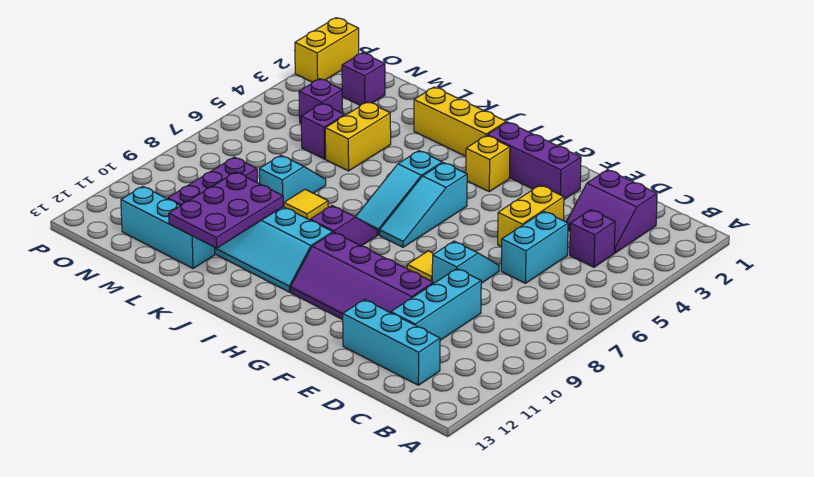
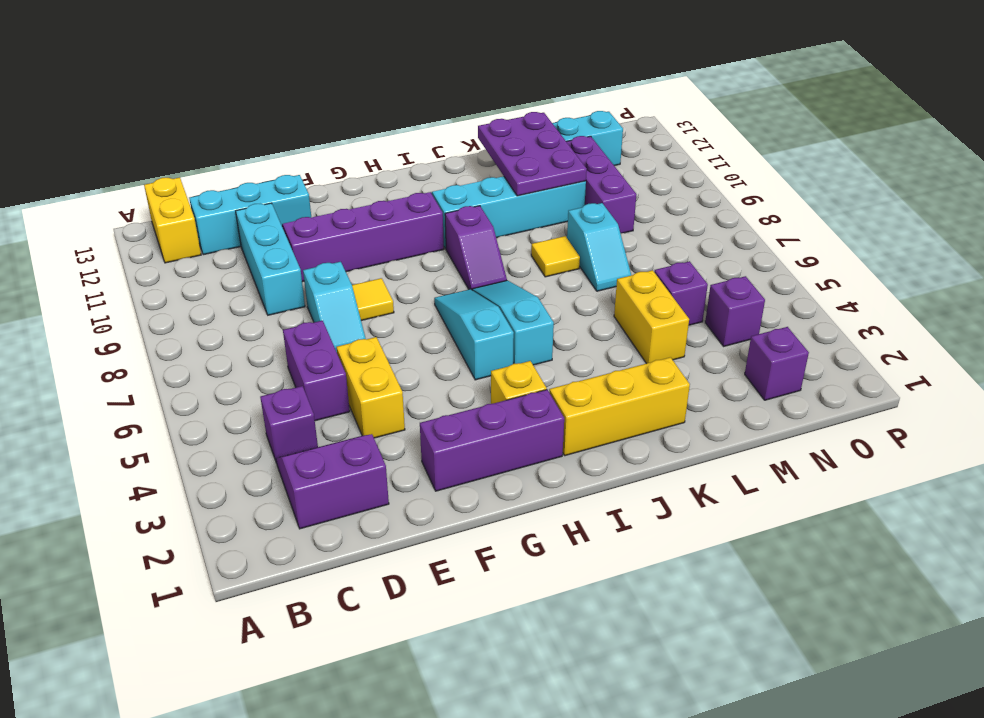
cyan brick D5:D6 level 1 -> purple brick D5:D6 level 1
yellow brick P1:P2 level 1 -> yellow brick B12:B13 level 1

